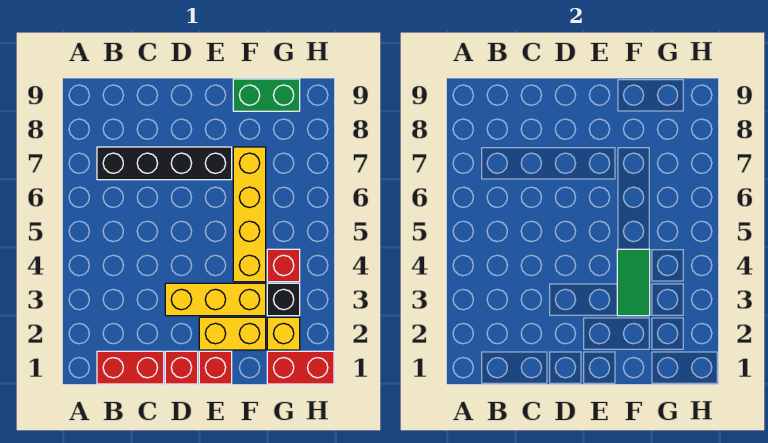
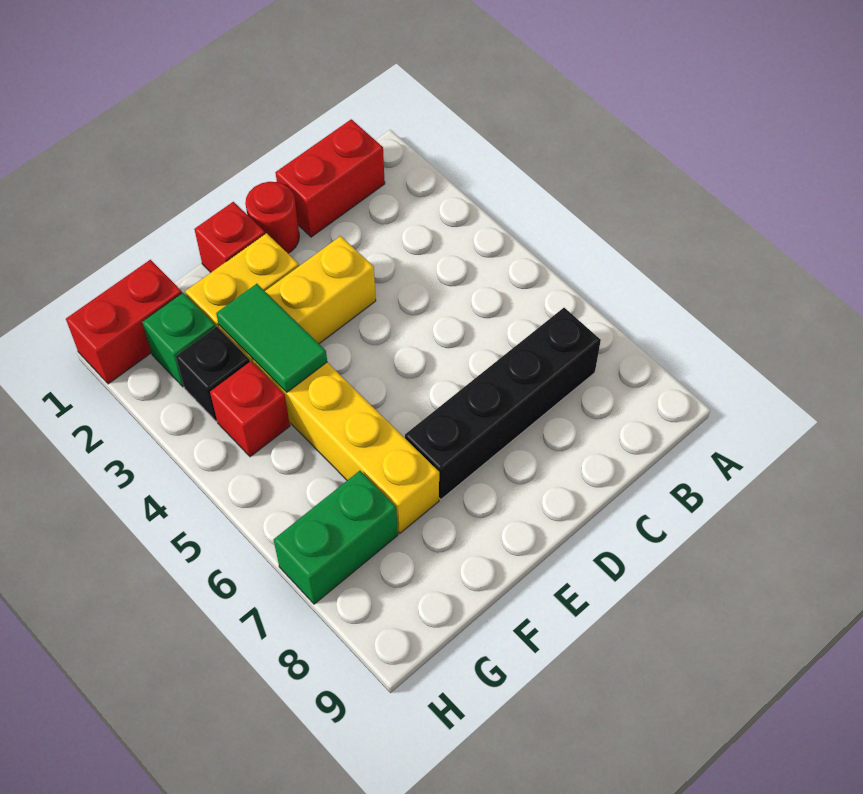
red brick D1 level 1 -> red round brick D1 level 1
green brick F9:G9 level 1 -> green brick G7:H7 level 1
yellow brick G2 level 1 -> green brick G2 level 1

